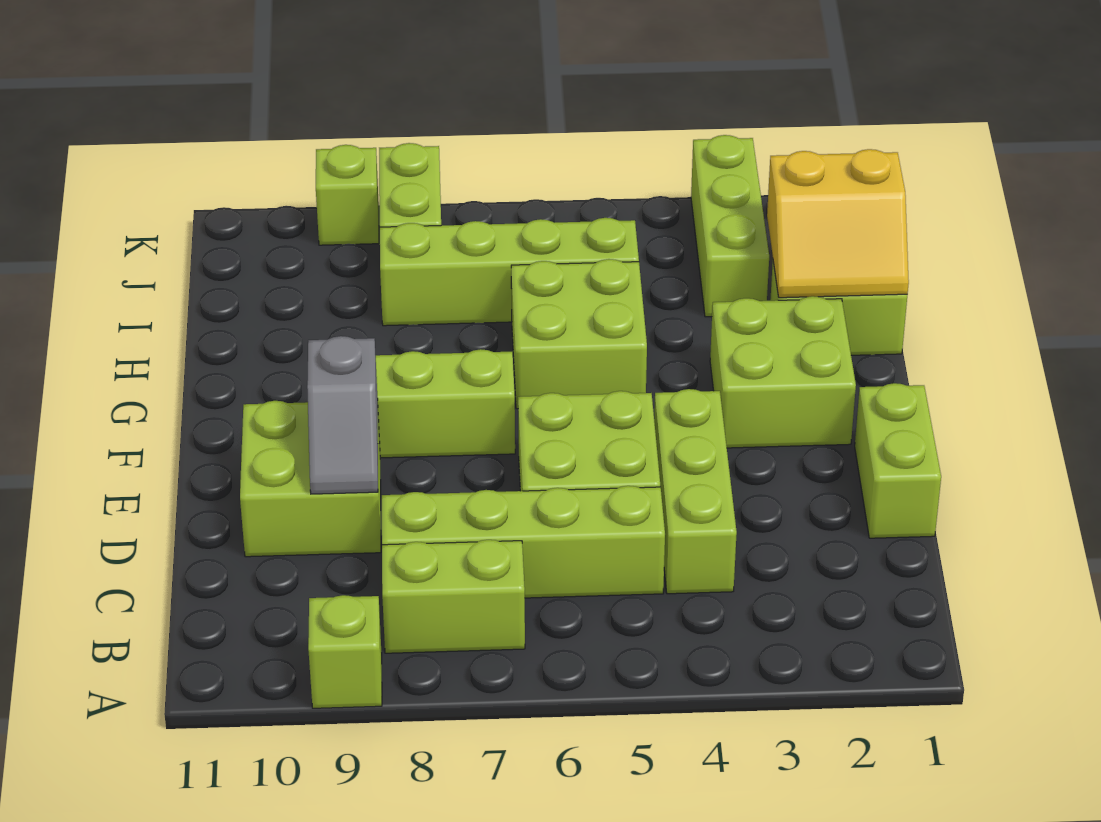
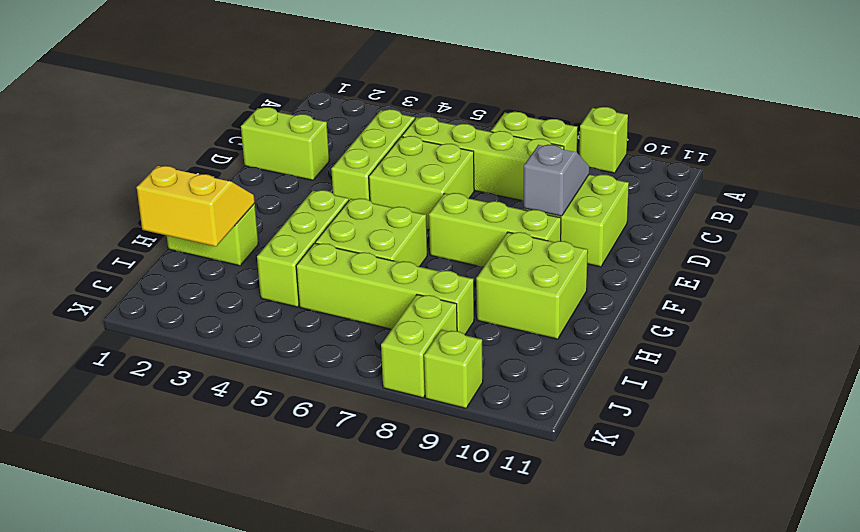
lime brick D1:E1 level 1 -> lime brick D1:D2 level 1
lime brick F2:G3 level 1 -> lime brick G9:H10 level 1
lime brick I3:K3 level 1 -> lime brick G4:I4 level 1

